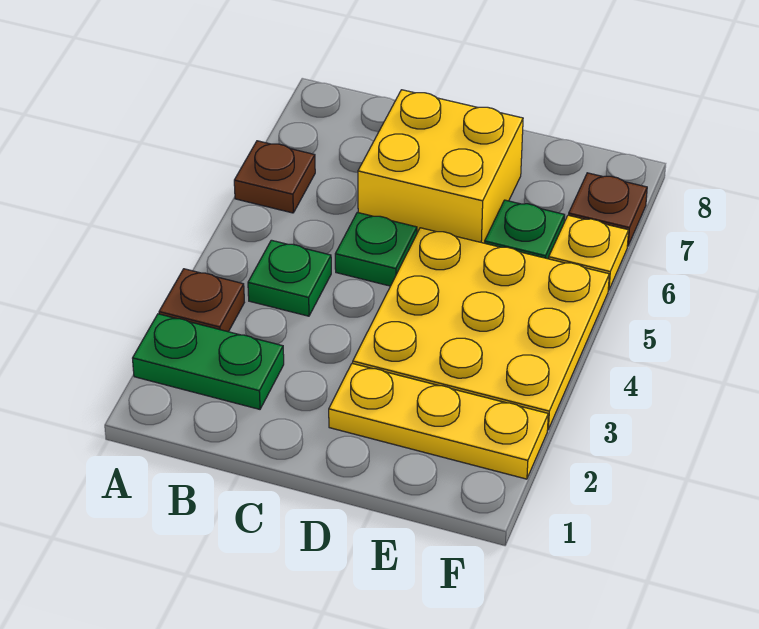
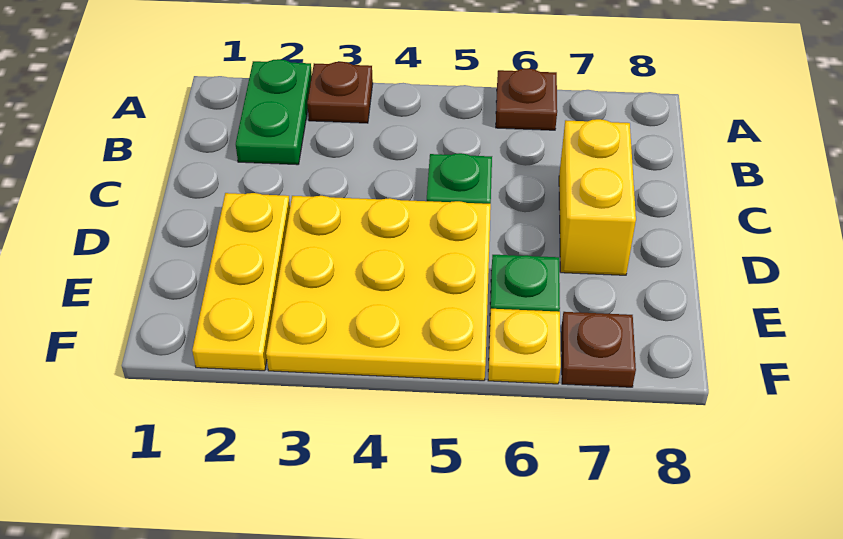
green plate B4 level 1 -> none
yellow brick C6:D7 level 1 -> yellow brick C7:D7 level 1

